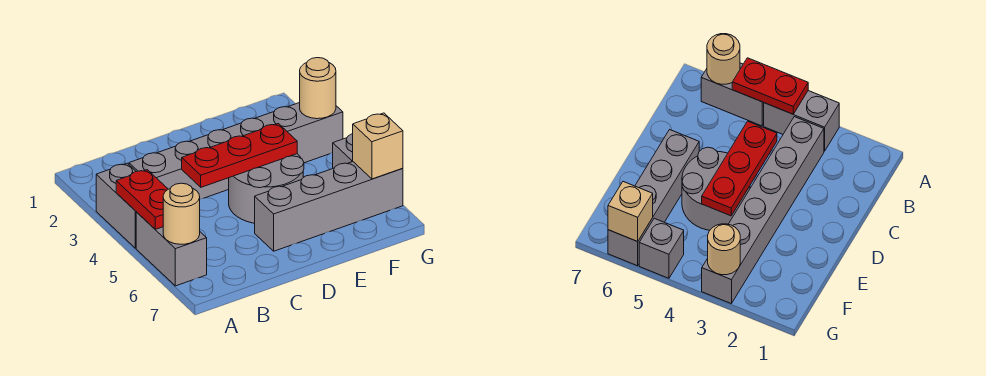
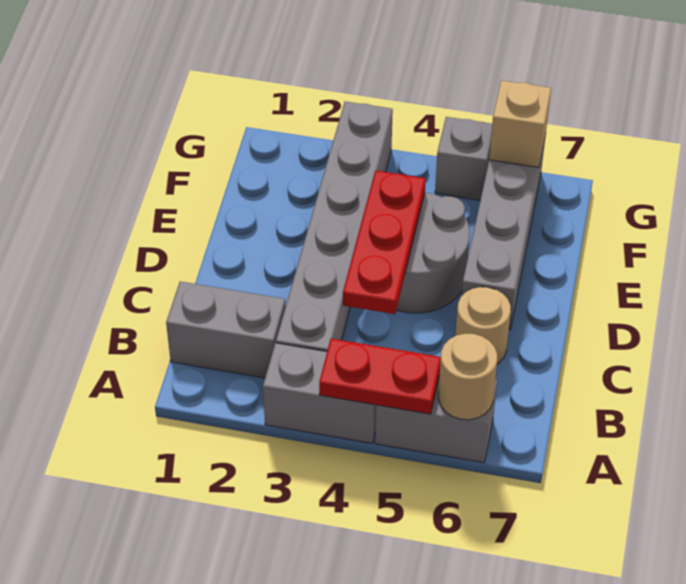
none -> grey brick B1:B2 level 1
tan round brick G3 level 2 -> tan round brick C6 level 1

